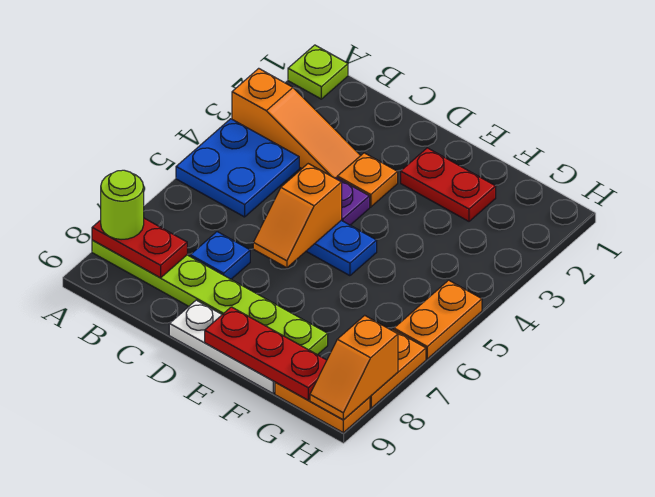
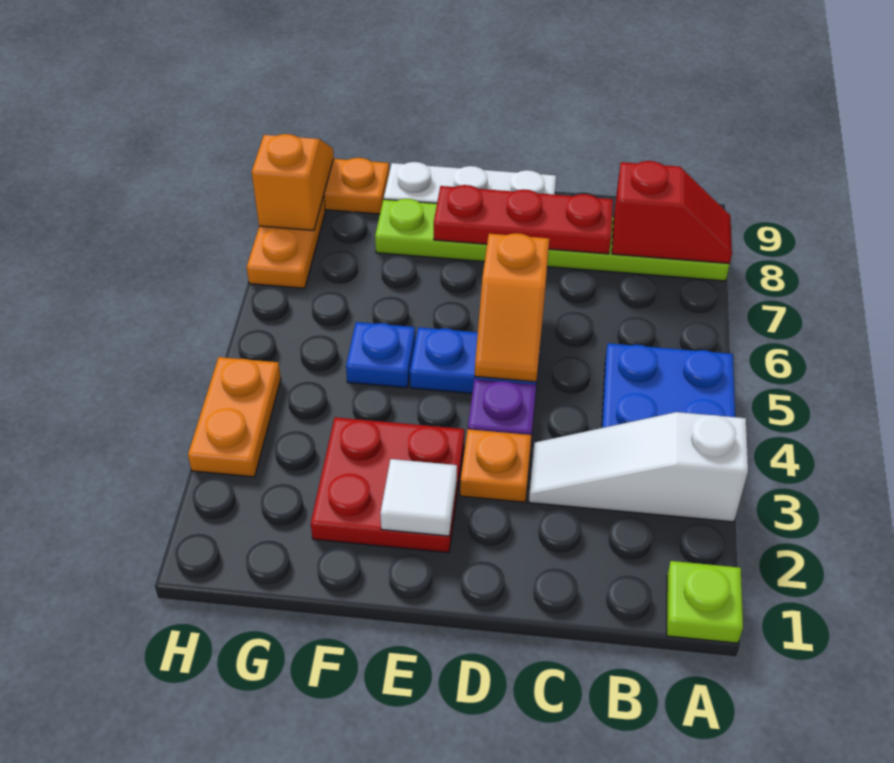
orange slope A3:C3 level 1 top A -> white slope A3:C3 level 1 top A
red plate A8:B8 level 2 -> red slope A8:B8 level 2 top B
lime round brick A8 level 3 -> none
blue plate C7 level 1 -> blue plate F5 level 1
orange slope D5:D6 level 2 top 5 -> orange slope D5:D6 level 2 top 6
red plate E2:F2 level 1 -> red plate E2:F3 level 1
none -> white tile E2 level 2
red plate E9:G9 level 2 -> red plate C8:E8 level 2
orange plate H5:H6 level 1 -> orange plate H3:H4 level 1

